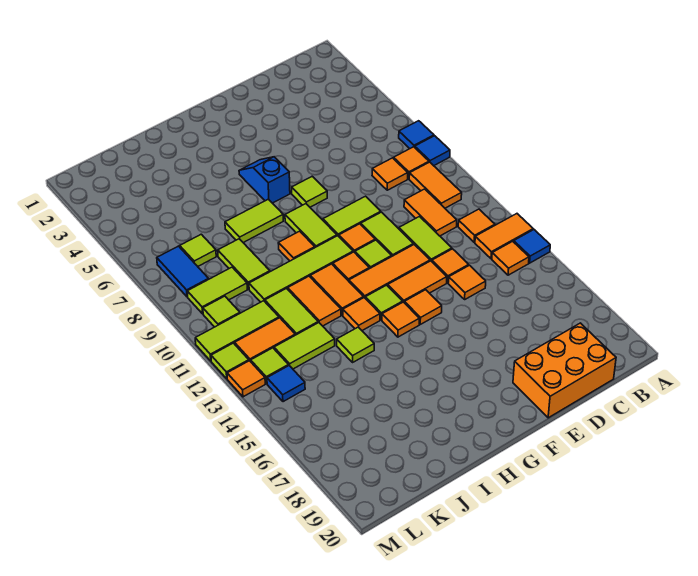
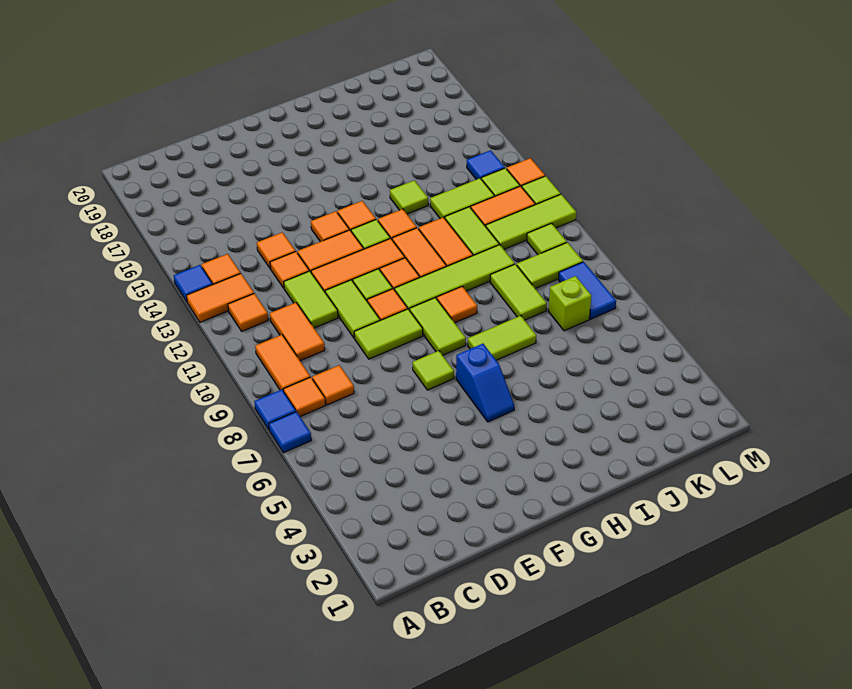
orange brick C19:E20 level 1 -> none
lime tile K7 level 1 -> lime brick K7 level 1

